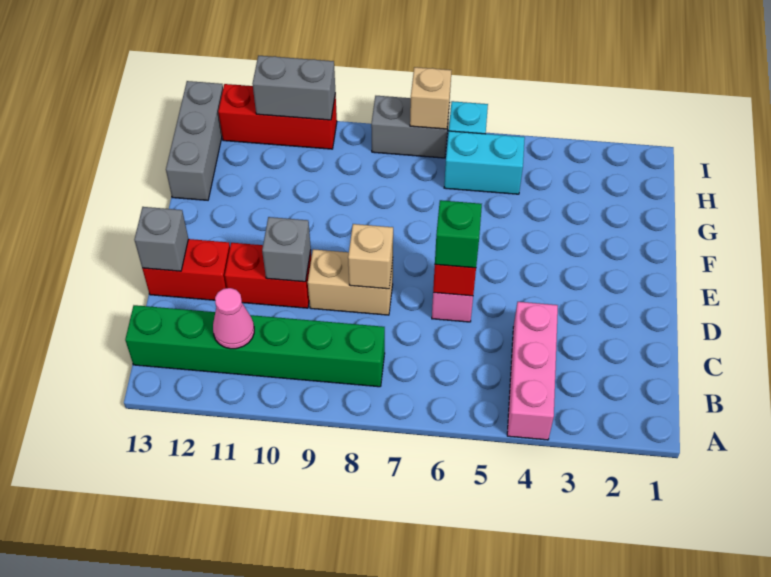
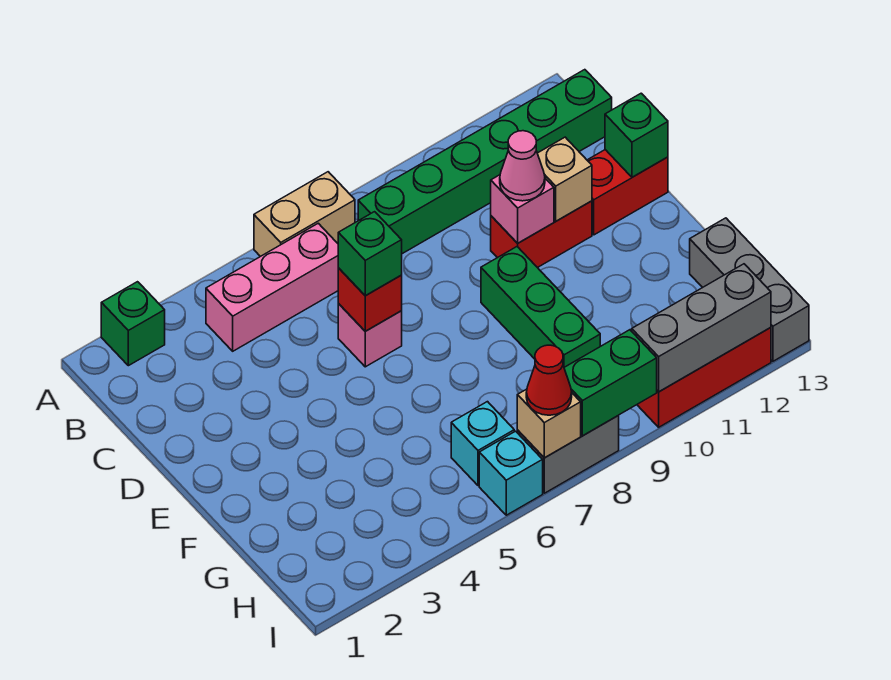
none -> green brick A2 level 1
pink brick A4:C4 level 1 -> pink brick B4:B6 level 1
pink cone B11 level 2 -> pink cone D10 level 3
tan brick D8:D9 level 1 -> tan brick A6:A7 level 1
tan brick D8 level 2 -> tan brick D11 level 2
grey brick D10 level 2 -> pink brick D10 level 2
grey brick D13 level 2 -> green brick D13 level 2
none -> green brick E9:G9 level 1
cyan brick H5:H6 level 1 -> cyan brick H6 level 1
none -> red cone I7 level 3
none -> green brick I8:I9 level 2
grey brick I10:I11 level 2 -> grey brick I10:I12 level 2

